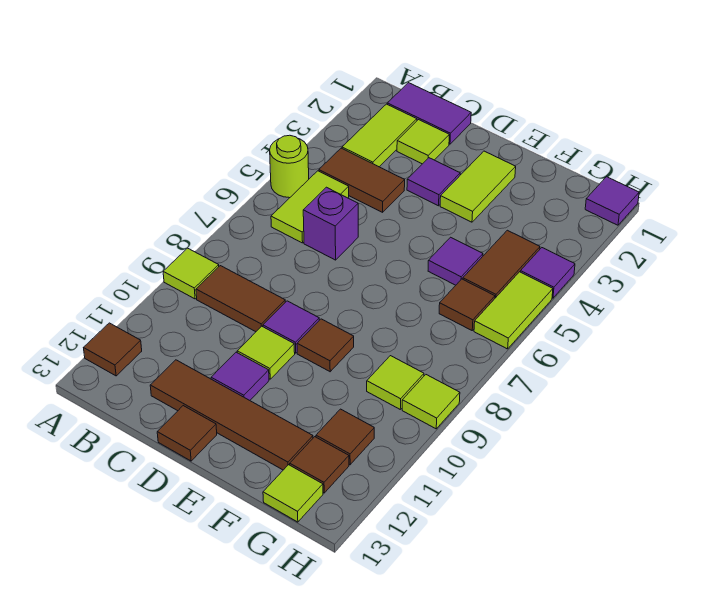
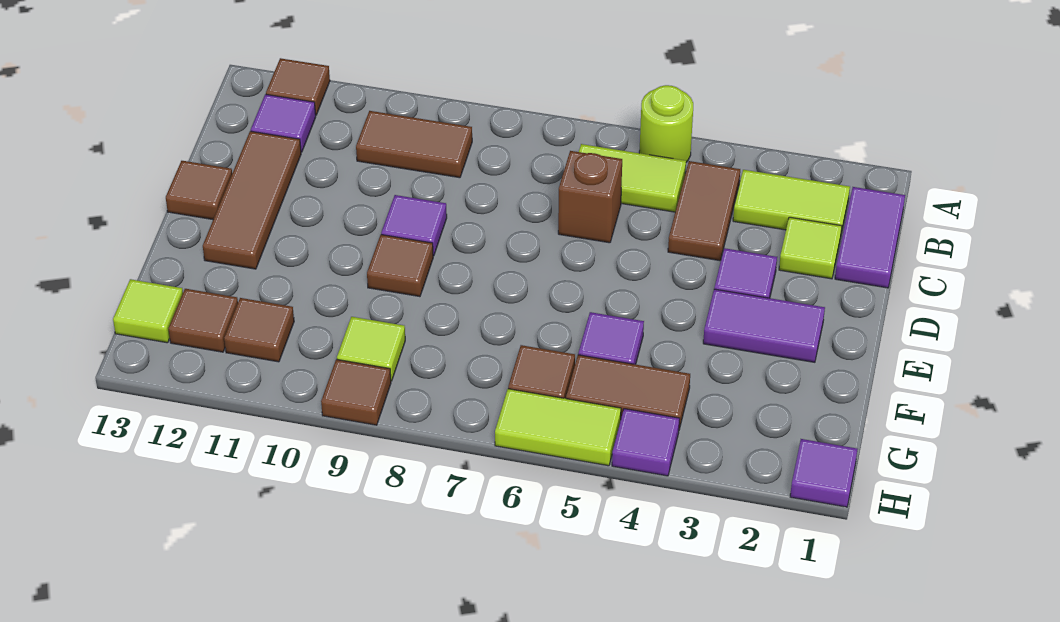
lime tile A9 level 1 -> none
brown tile B9:C9 level 1 -> brown tile B9:B10 level 1
purple brick C6 level 1 -> brown brick C6 level 1
brown tile C12:F12 level 1 -> brown tile C12:E12 level 1
lime tile D10 level 1 -> none
purple tile D11 level 1 -> purple tile B12 level 1
lime tile E2:E3 level 1 -> purple tile E2:E3 level 1
lime tile H9 level 1 -> brown tile H9 level 1

